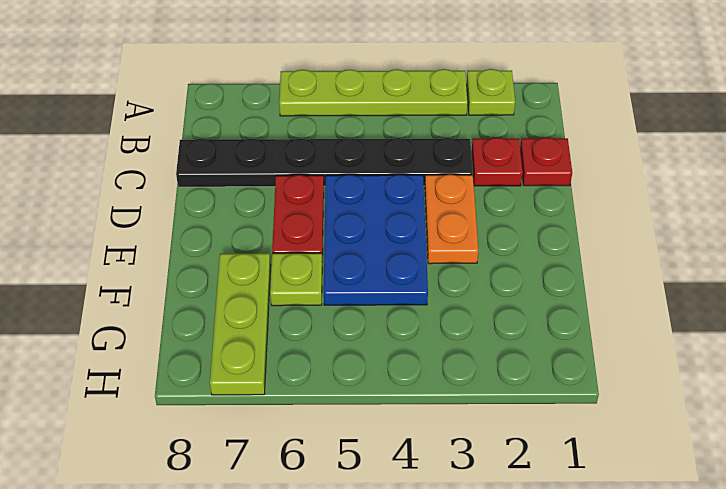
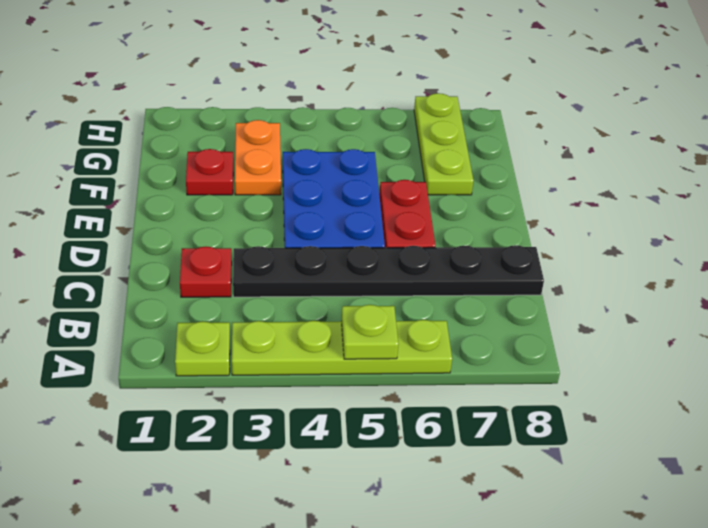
red plate C1 level 1 -> red plate F2 level 1
orange plate D3:E3 level 1 -> orange plate F3:G3 level 1
lime plate F6 level 1 -> lime plate A5 level 2

